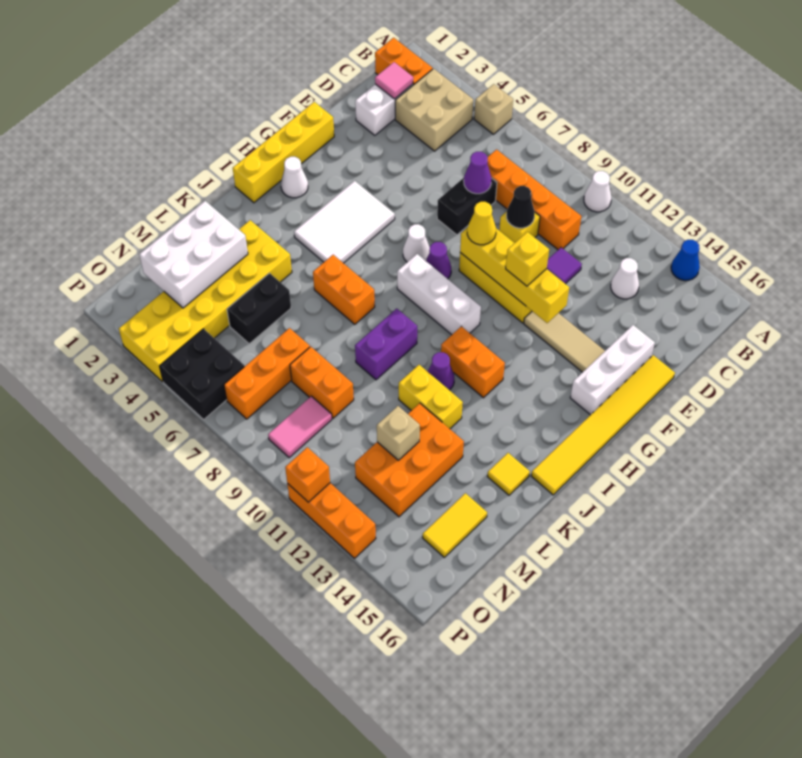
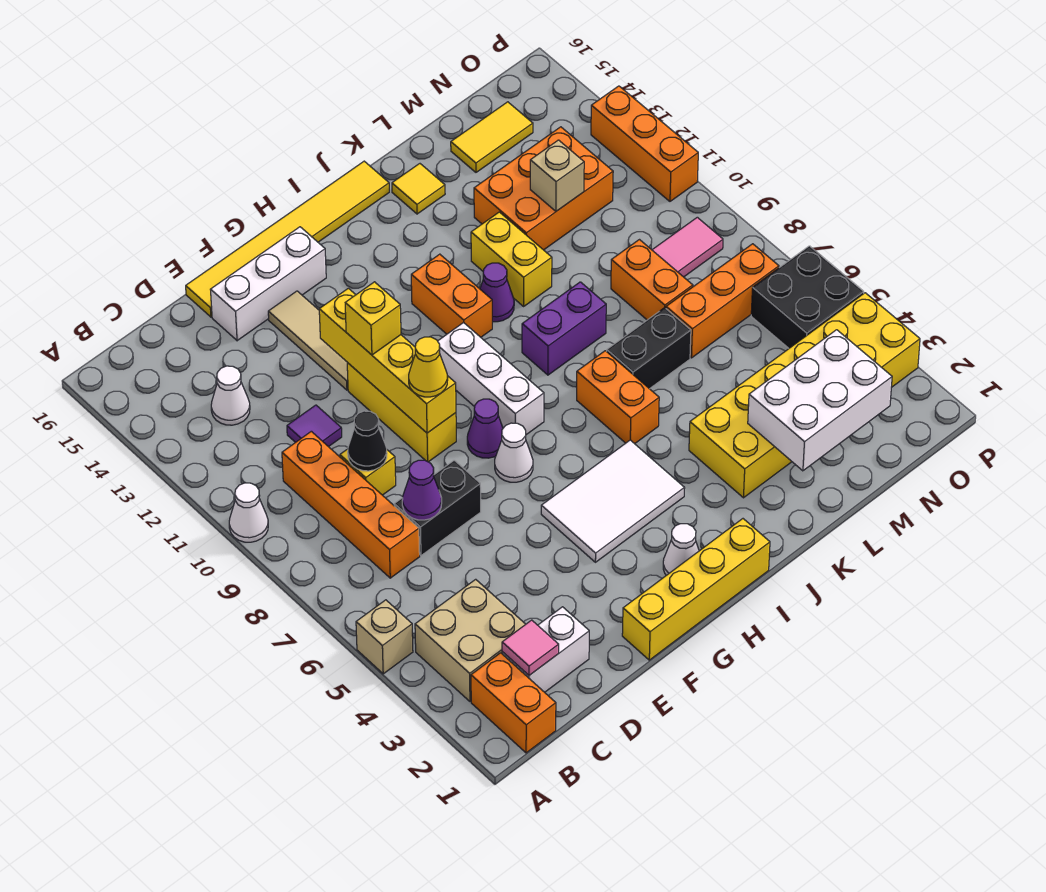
blue cone A14 level 1 -> none
black brick L5:M5 level 1 -> black brick K7:L7 level 1
orange brick P11 level 2 -> none

